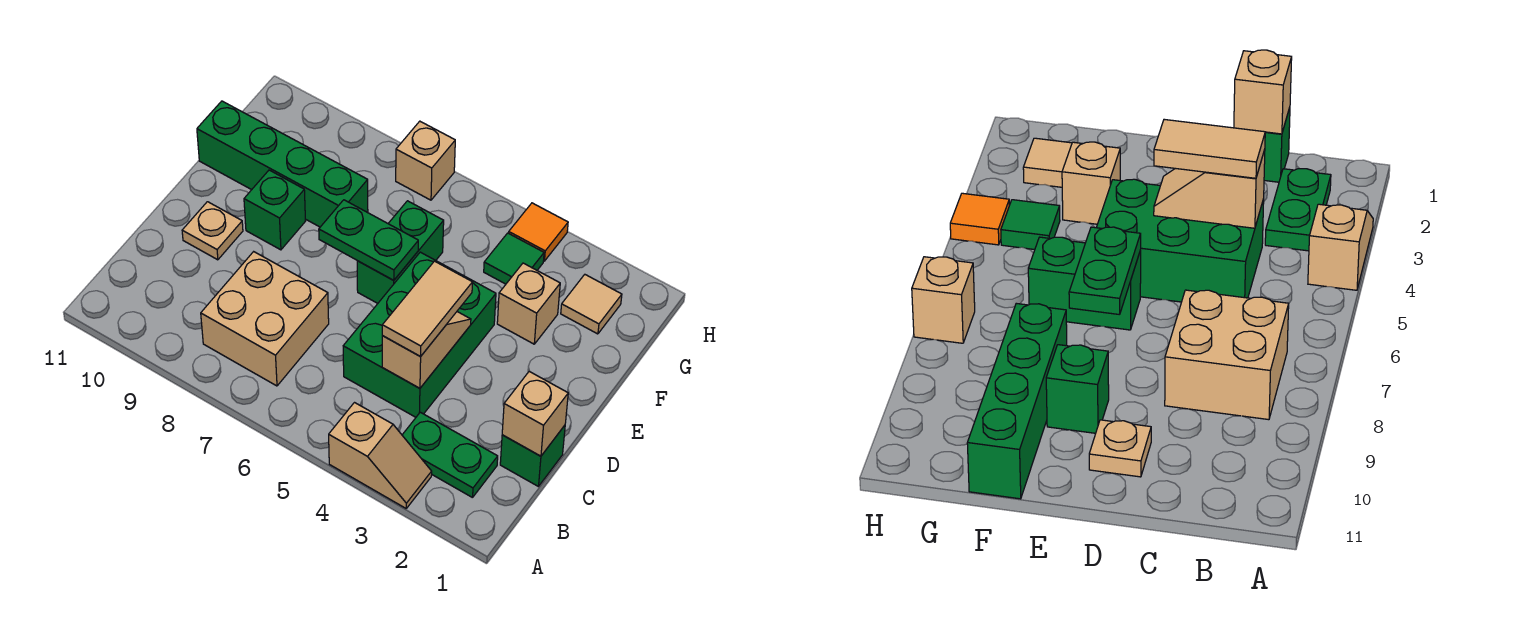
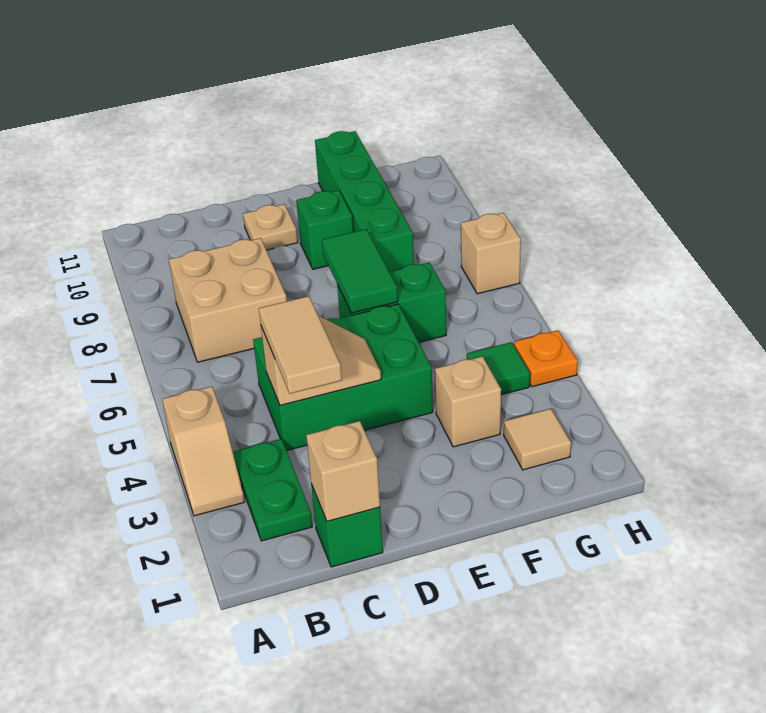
tan tile C4:D4 level 3 -> tan tile C3:C4 level 3
green plate E6:E7 level 2 -> green tile E6:E7 level 2
orange tile H4 level 1 -> orange plate H4 level 1

